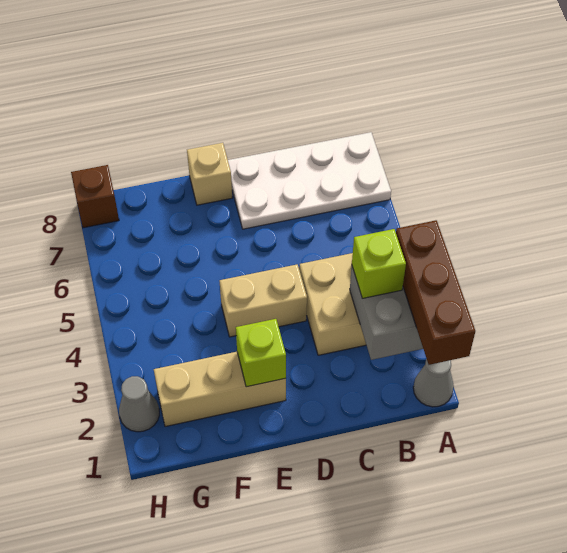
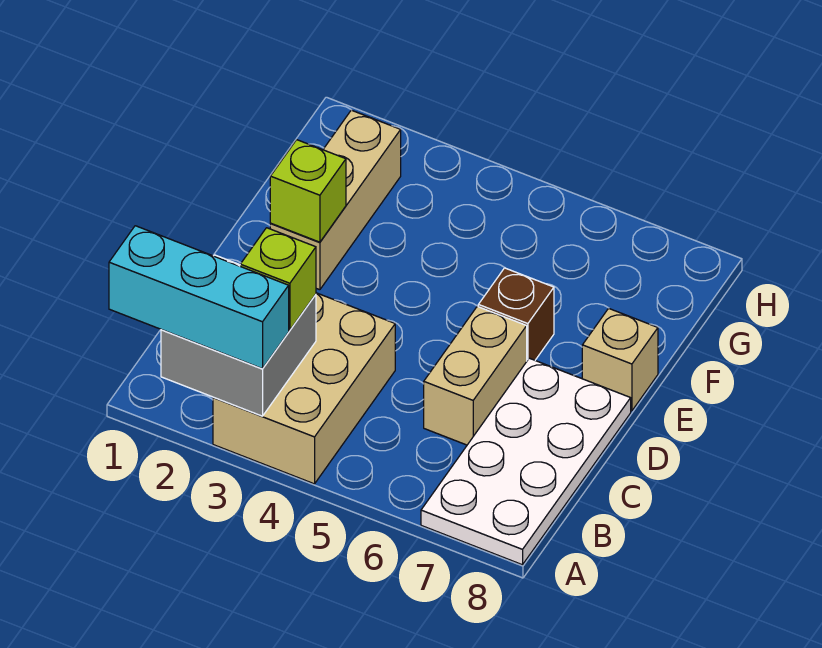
grey cone A1 level 1 -> none
brown brick A1:A3 level 3 -> cyan brick A1:A3 level 3
tan brick D4:E4 level 1 -> tan brick C6:D6 level 1
grey cone H2 level 1 -> none
brown brick H8 level 1 -> brown brick E6 level 1

